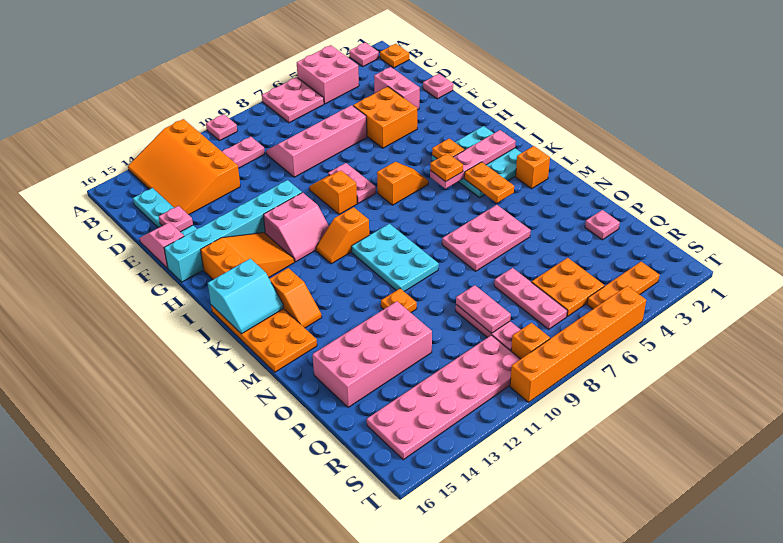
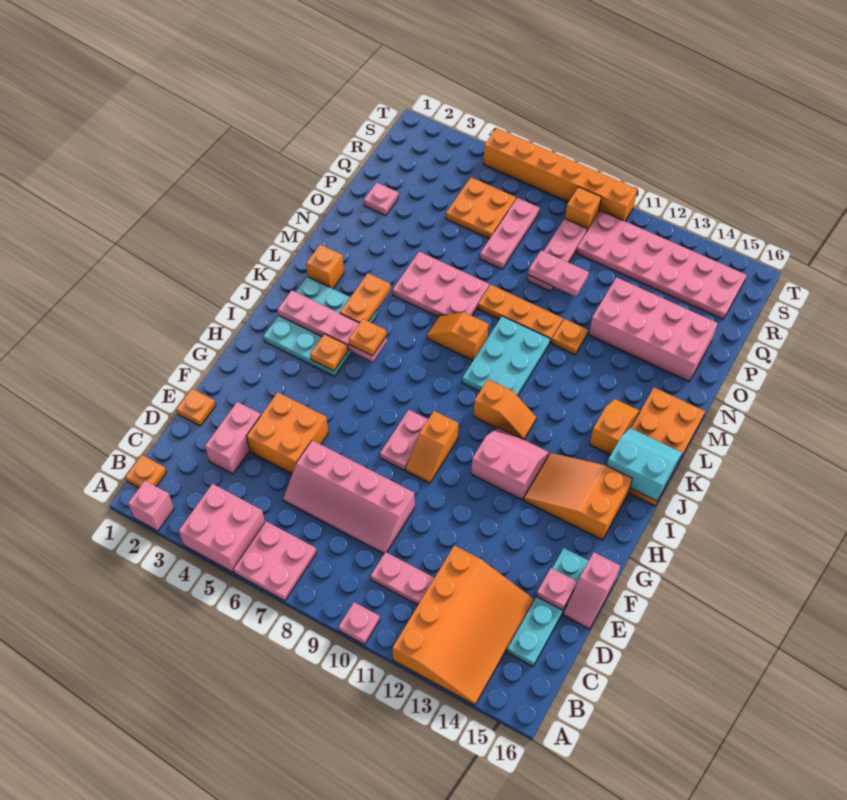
pink plate A2 level 1 -> pink brick A2 level 1
pink plate E1 level 1 -> orange plate E1 level 1
cyan brick G11:G16 level 1 -> none
orange slope I6:I7 level 1 top 7 -> orange slope L7:L8 level 1 top 8
pink plate P9:Q9 level 2 -> pink plate P9:P10 level 2
orange plate S3:S5 level 1 -> orange plate N8:N10 level 1

